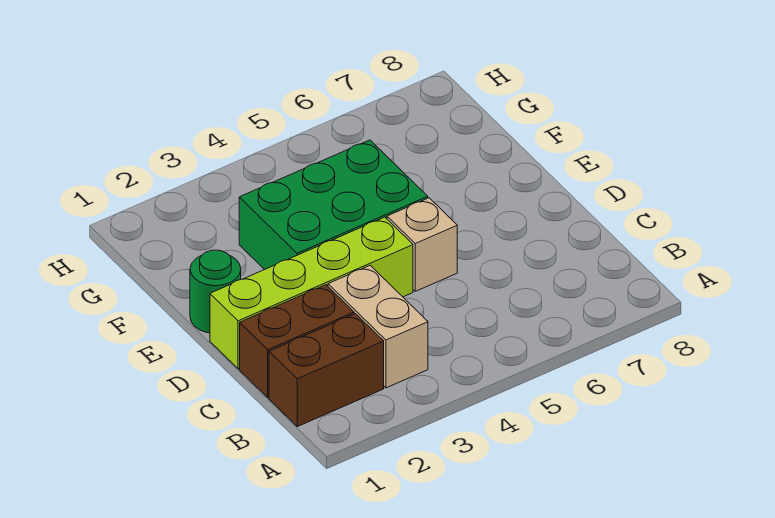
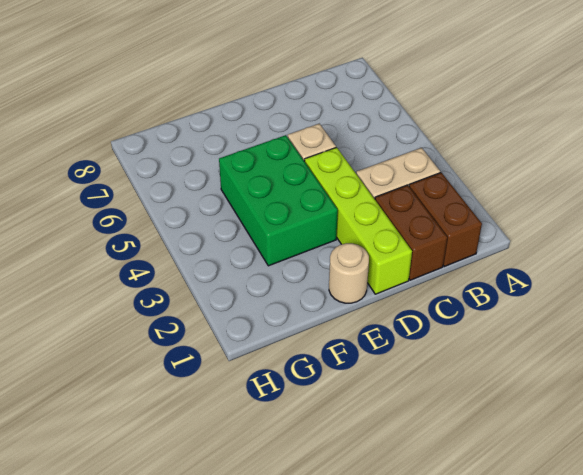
green round brick E1 level 1 -> tan round brick E1 level 1

